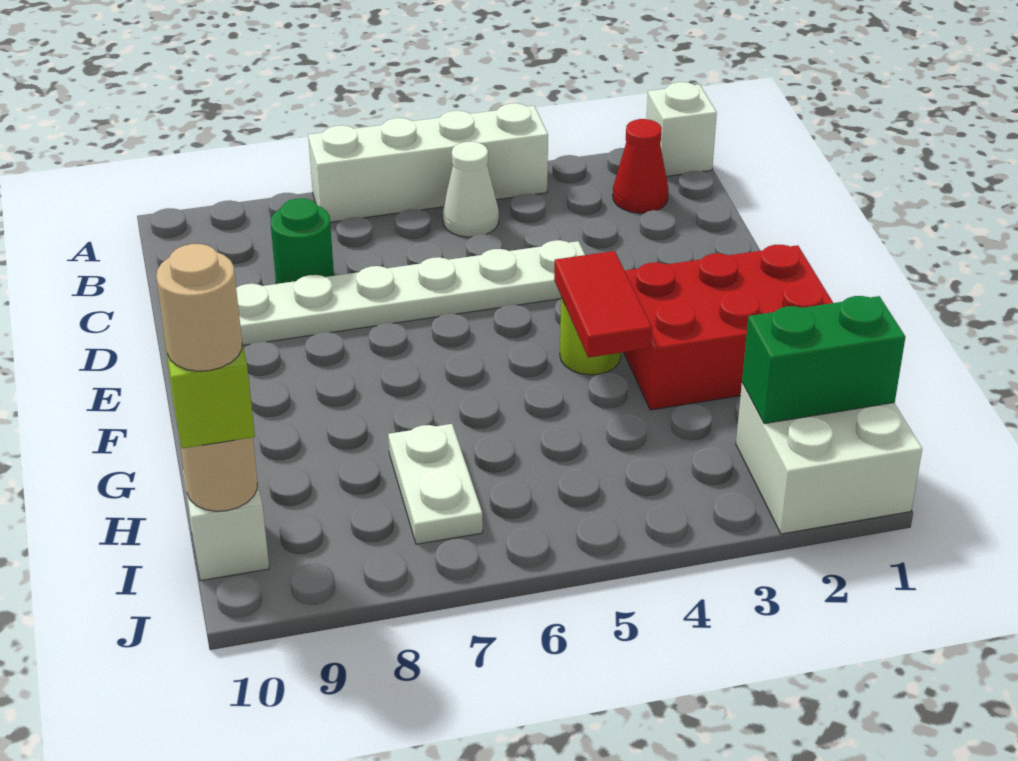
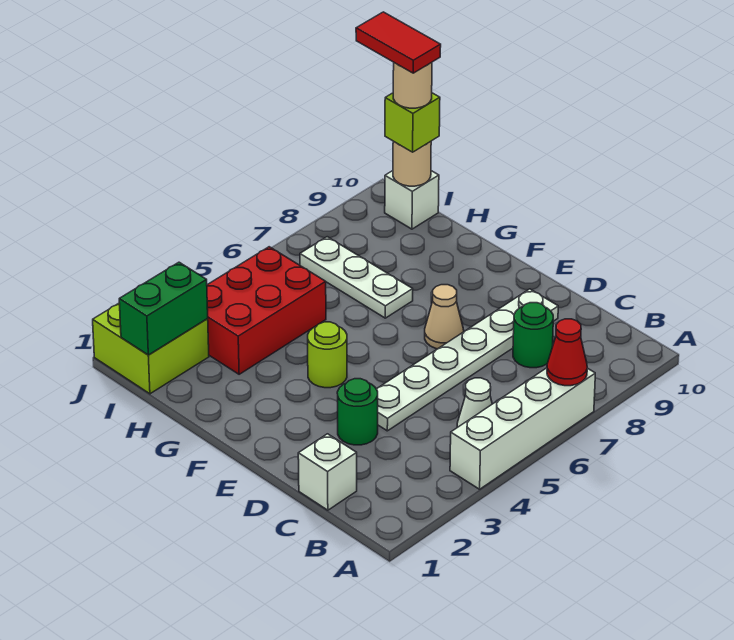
white brick A1 level 1 -> white brick C1 level 1
red cone B2 level 1 -> red cone A7 level 2
none -> green round brick D3 level 1
none -> tan cone E7 level 1
red brick F1:G3 level 1 -> red brick H3:I5 level 1
red tile F4:G4 level 2 -> red tile I10:J10 level 5
white plate H7:I7 level 1 -> white plate G7:I7 level 1
white brick I1:J2 level 1 -> lime brick I1:J2 level 1

